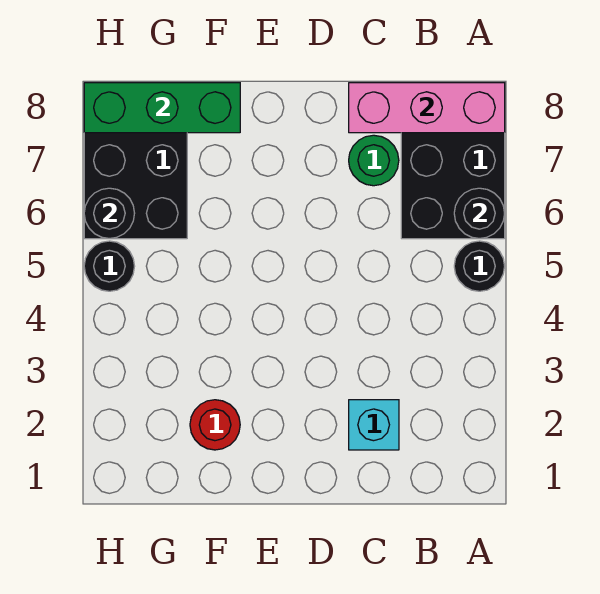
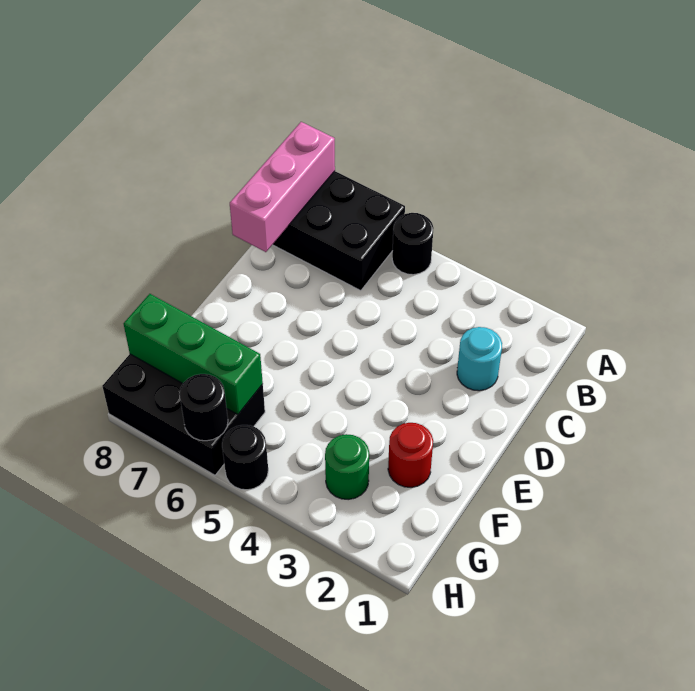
black round brick A6 level 2 -> none
cyan brick C2 level 1 -> cyan round brick C2 level 1
green round brick C7 level 1 -> green round brick G3 level 1
green brick F8:H8 level 2 -> green brick G6:G8 level 2

